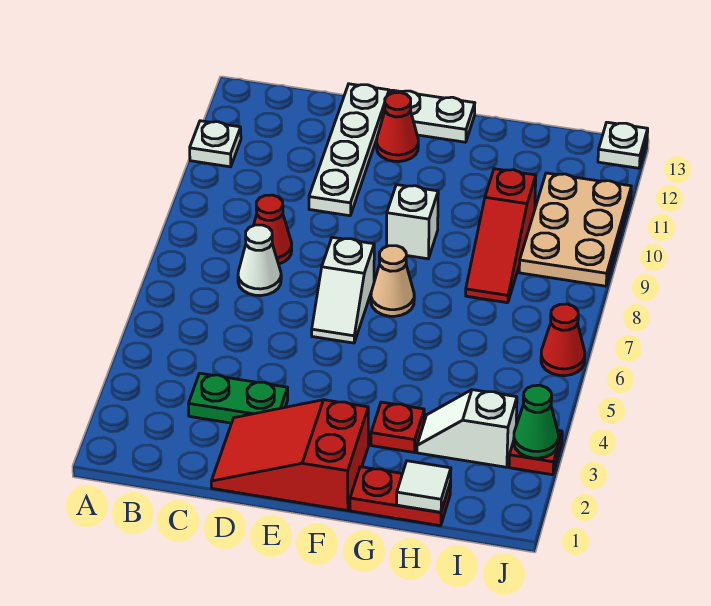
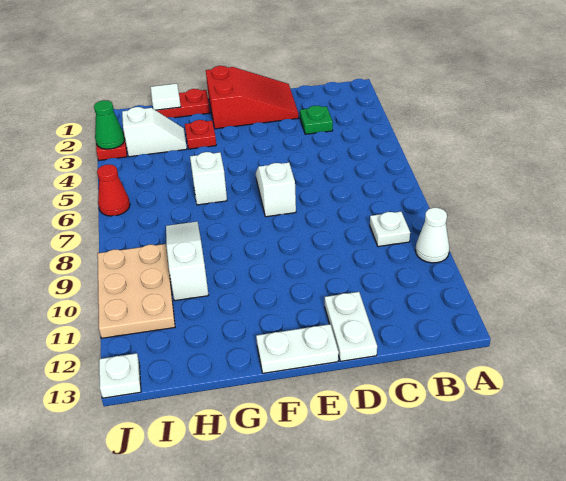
white plate A11 level 1 -> white plate B9 level 1
green plate C3:D3 level 1 -> green plate C3 level 1
white cone C7 level 1 -> white cone A10 level 1
red cone C8 level 1 -> none
white plate D10:D13 level 1 -> white plate D12:D13 level 1
red cone E12 level 1 -> none
tan cone F7 level 1 -> none
white brick F9 level 1 -> white brick G6 level 1
red slope H8:H10 level 1 top 10 -> white slope H8:H10 level 1 top 10

